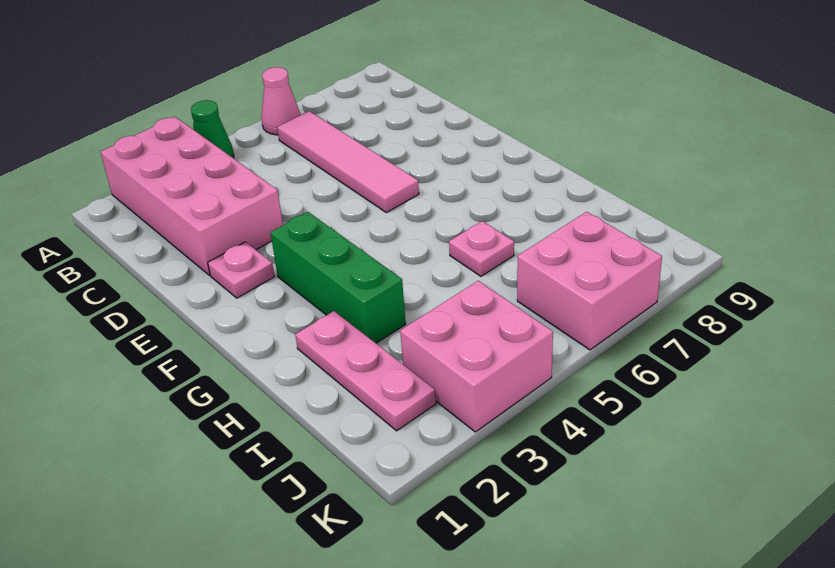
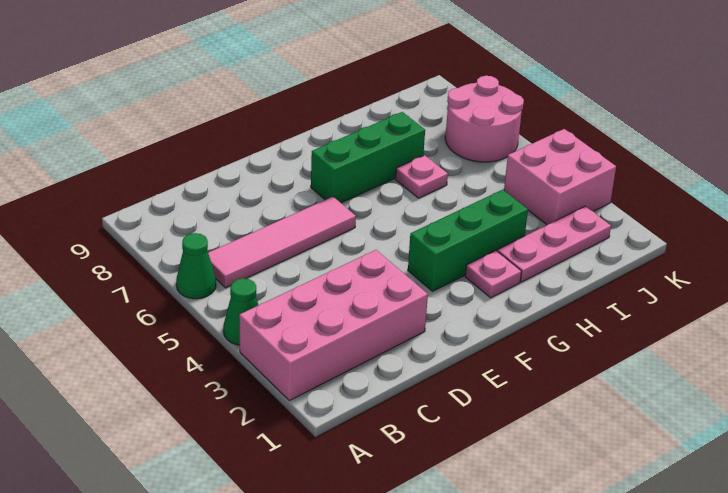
pink cone A6 level 1 -> green cone A6 level 1
pink plate E2 level 1 -> pink plate G2 level 1
none -> green brick F7:H7 level 1
pink brick J6:K7 level 1 -> pink round brick J6:K7 level 1

